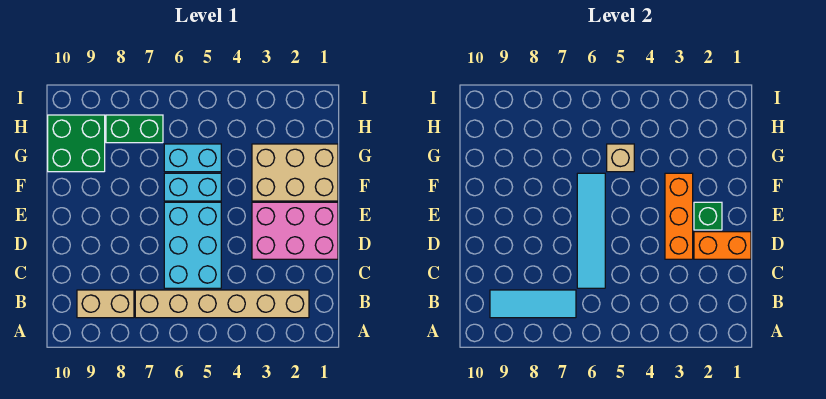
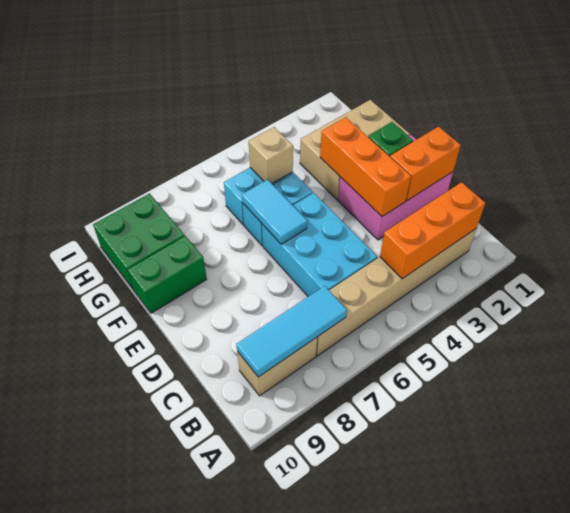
none -> orange brick B2:B4 level 2
cyan tile C6:F6 level 2 -> cyan tile E6:F6 level 2
green brick H7:H8 level 1 -> green brick F9:F10 level 1

